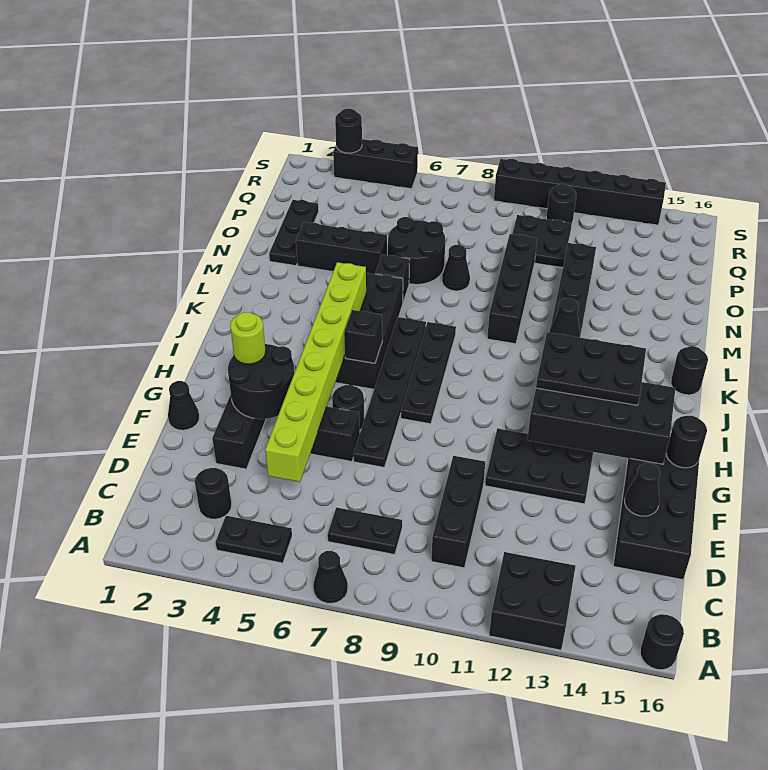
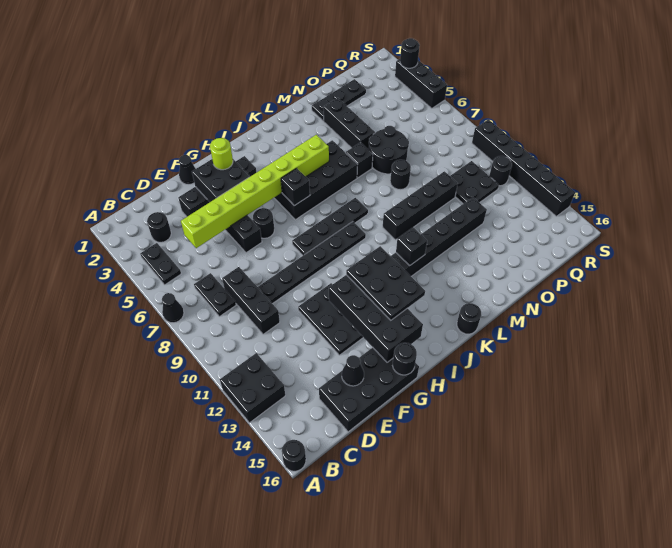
black brick C10:E10 level 1 -> black brick D8:D10 level 1
black round brick F3:G4 level 2 -> black brick F3:G4 level 2
black plate F7:K7 level 1 -> black plate E9:J9 level 1
black cone K12 level 2 -> black brick K12 level 2
black cone N8 level 1 -> black round brick N8 level 1

